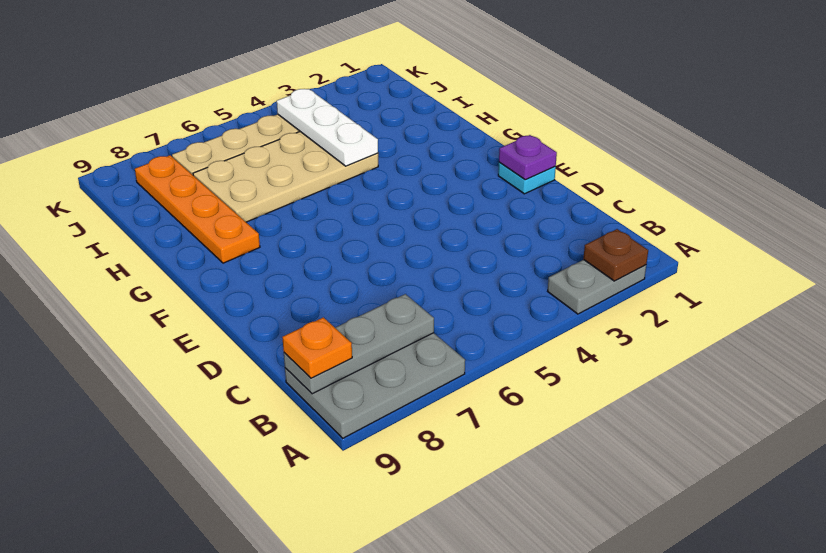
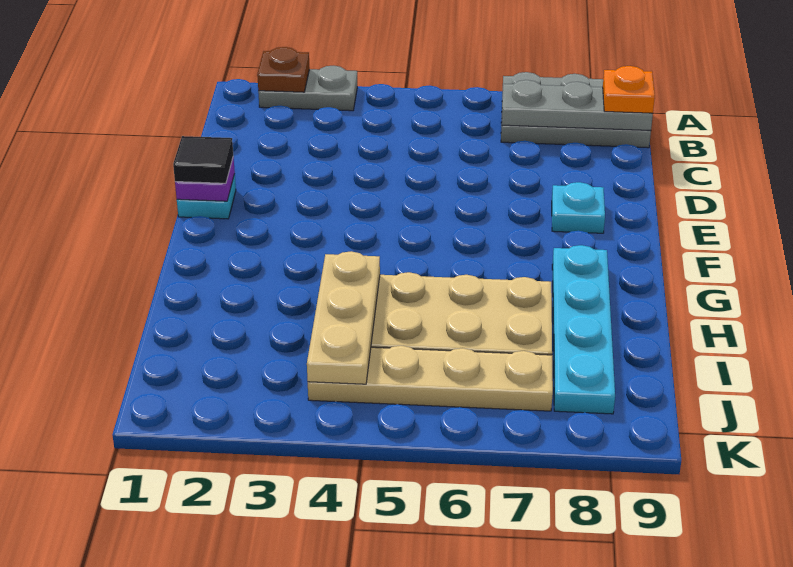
none -> black tile E1 level 3
none -> cyan plate E8 level 1
orange plate G8:J8 level 1 -> cyan plate G8:J8 level 1
white plate H4:J4 level 2 -> tan plate H4:J4 level 2

